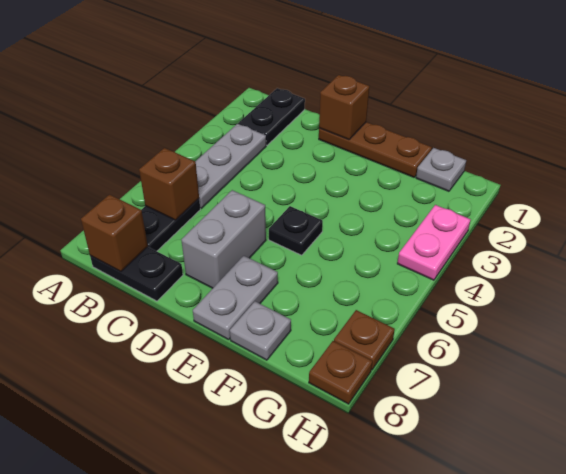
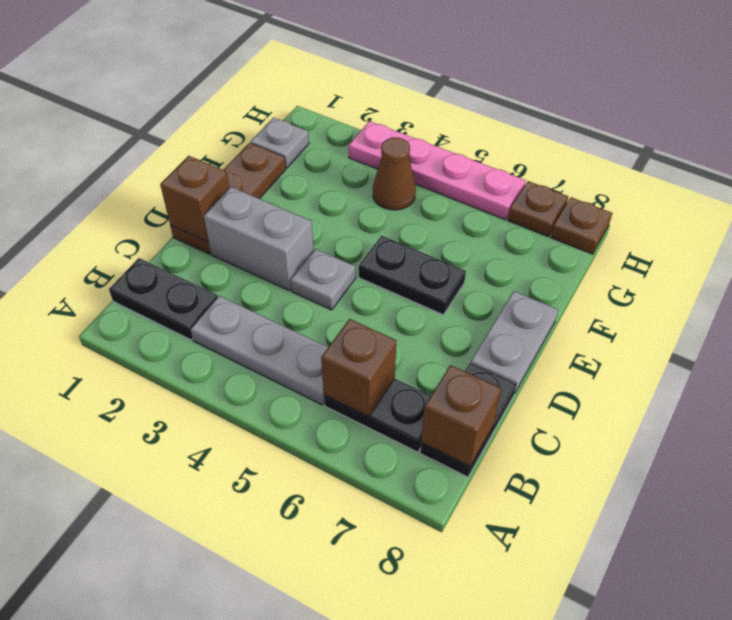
grey brick D6:D7 level 1 -> grey brick D2:D3 level 1
black plate E5 level 1 -> black plate E5:E6 level 1
grey plate E7:E8 level 1 -> grey plate D8:E8 level 1
grey plate F8 level 1 -> grey plate D4 level 1
none -> brown cone G4 level 1
pink plate H3:H4 level 1 -> pink plate H3:H6 level 1

